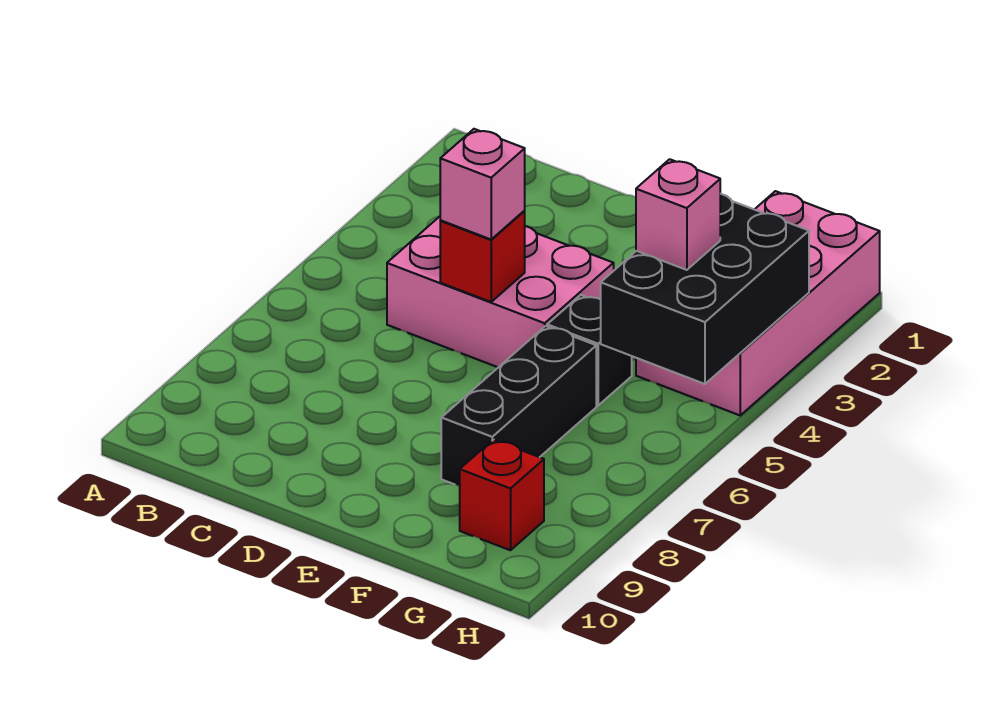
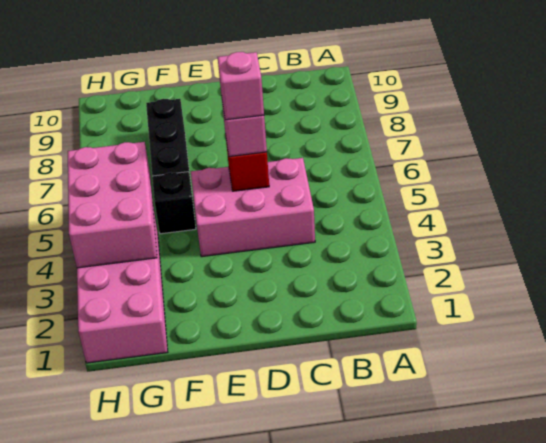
black brick G3:H5 level 2 -> pink brick G3:H5 level 2
pink brick G4 level 3 -> pink brick D5 level 4
red brick G9 level 1 -> none

